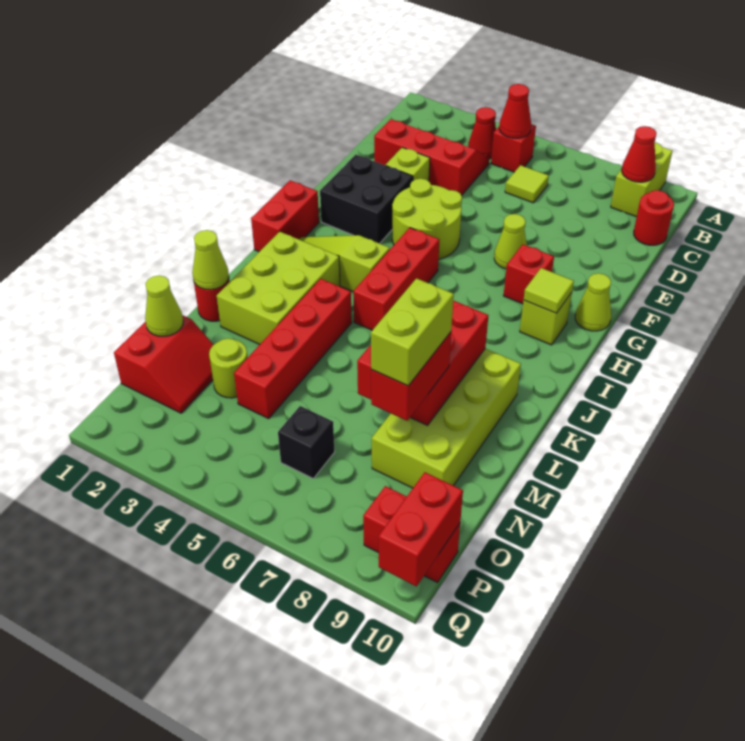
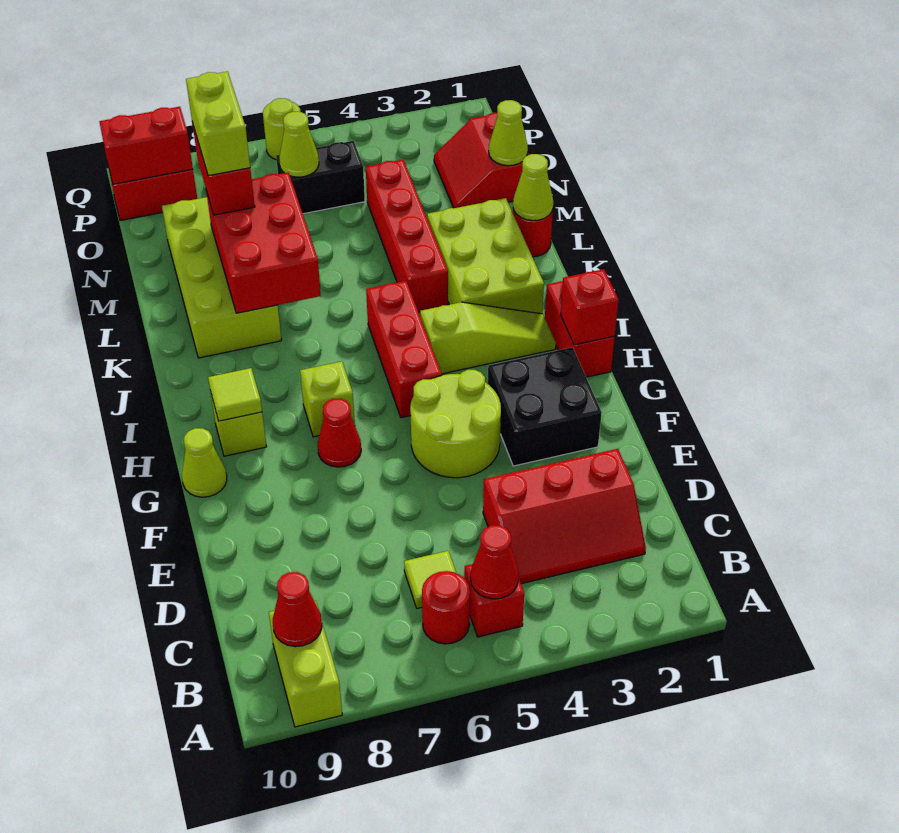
red cone B4 level 1 -> red cone G7 level 1
red round brick C10 level 1 -> red round brick B6 level 1
lime brick E3 level 1 -> lime brick H7 level 1
lime cone F7 level 1 -> lime cone O6 level 2
red brick G8 level 1 -> red brick H1 level 2
lime round brick N3 level 1 -> lime round brick Q6 level 1
black brick O6 level 1 -> black brick O5:O6 level 1
red brick P10:Q10 level 2 -> red brick P9:P10 level 2

